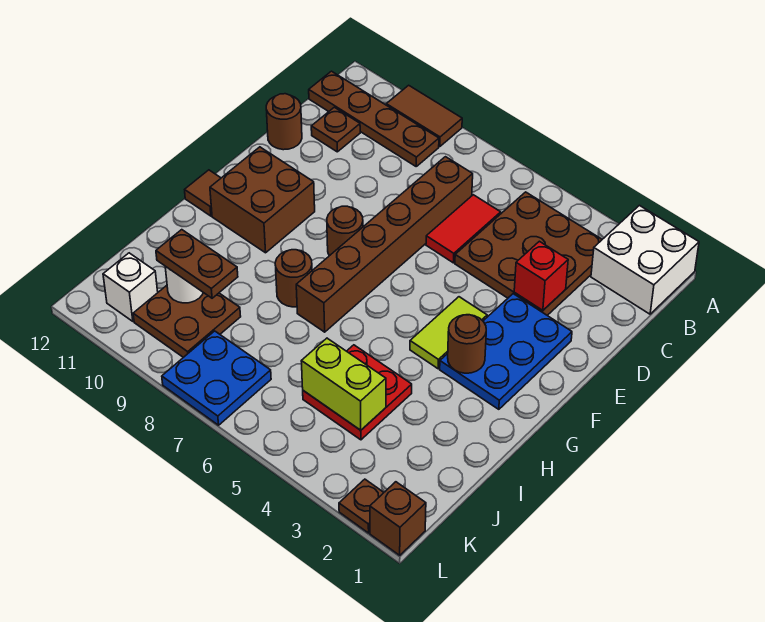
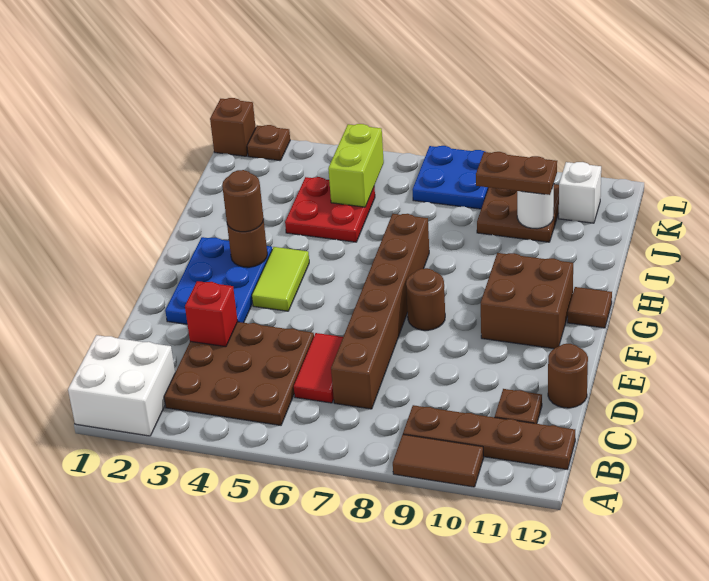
brown round brick H8 level 1 -> brown round brick G3 level 3
lime brick J4:J5 level 2 -> lime brick J5:K5 level 2

